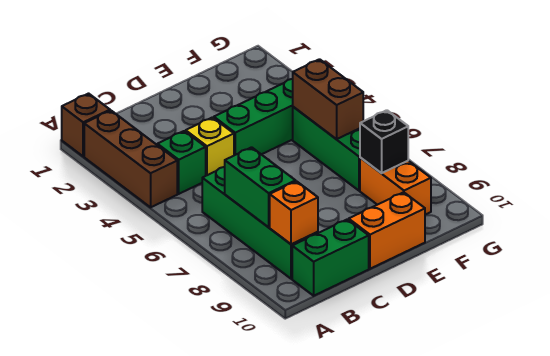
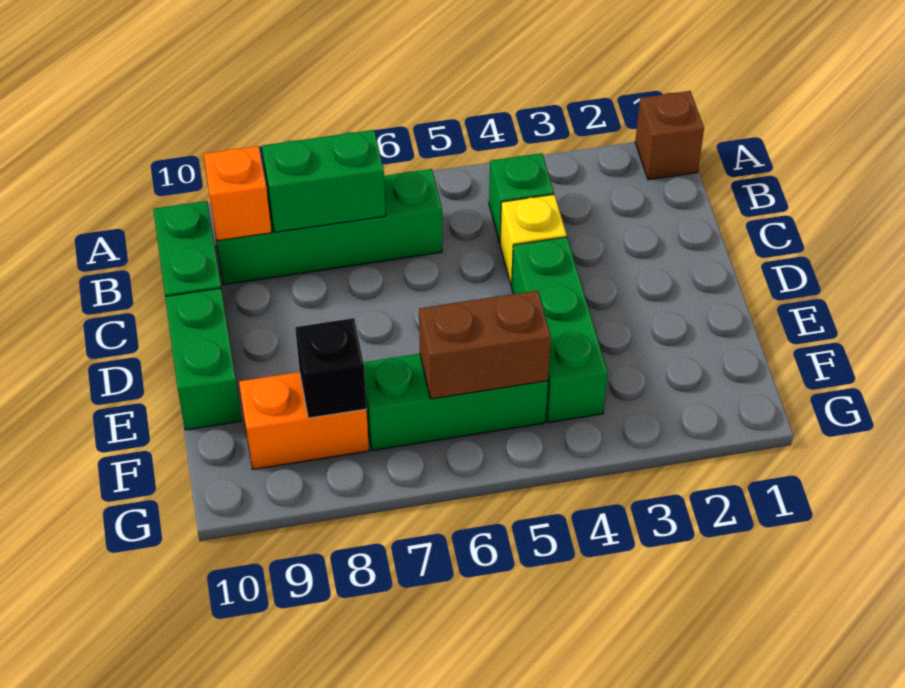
brown brick A2:A4 level 1 -> none
orange brick D10:E10 level 1 -> green brick D10:E10 level 1

